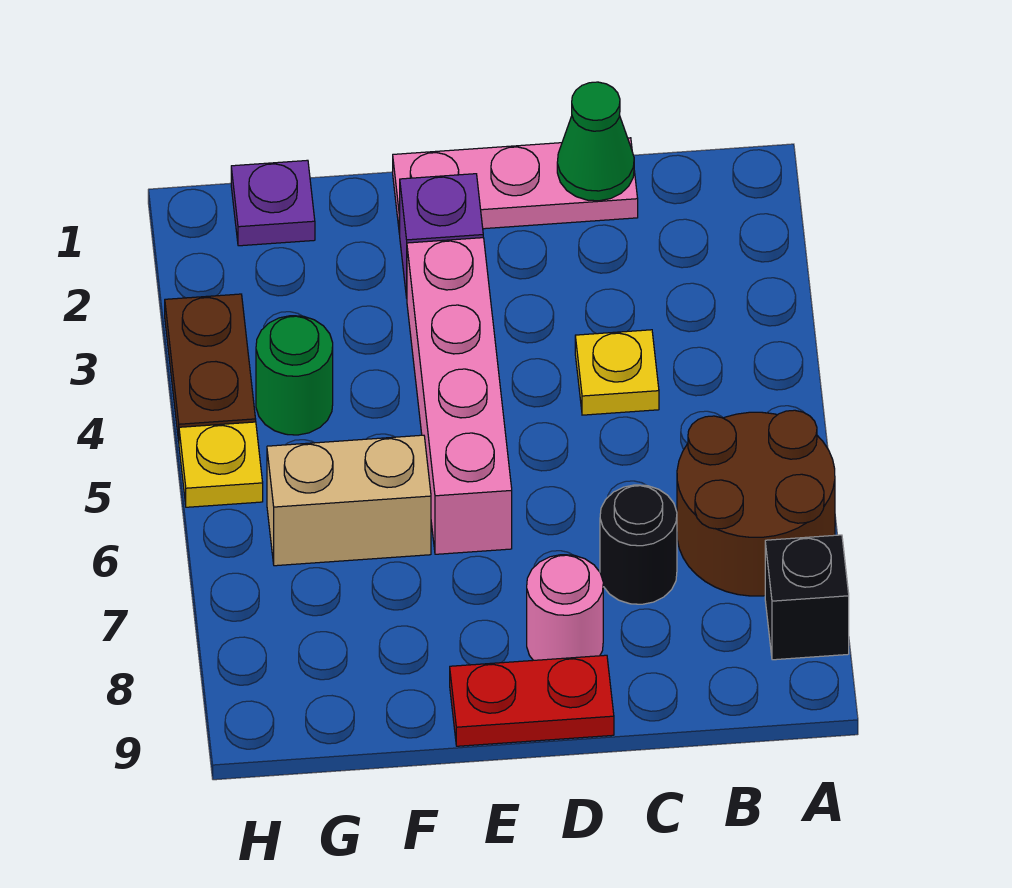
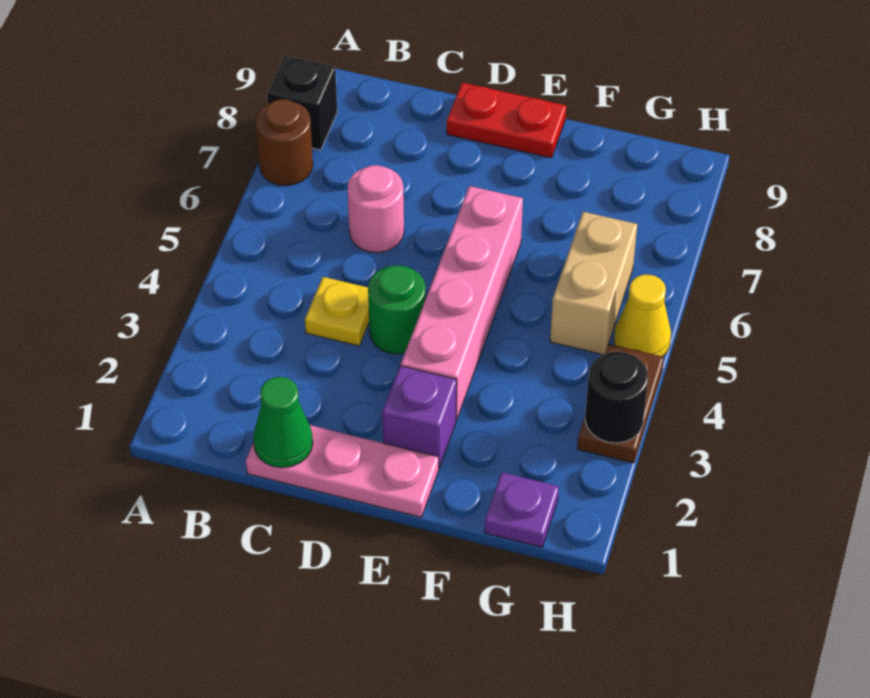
brown round brick A6:B7 level 1 -> brown round brick A7 level 1
black round brick C7 level 1 -> black round brick H3 level 2
pink round brick D8 level 1 -> pink round brick C6 level 1
tan brick F6:G6 level 1 -> tan brick G5:G6 level 1
green round brick G4 level 1 -> green round brick D4 level 1
yellow plate H5 level 1 -> yellow cone H5 level 1

